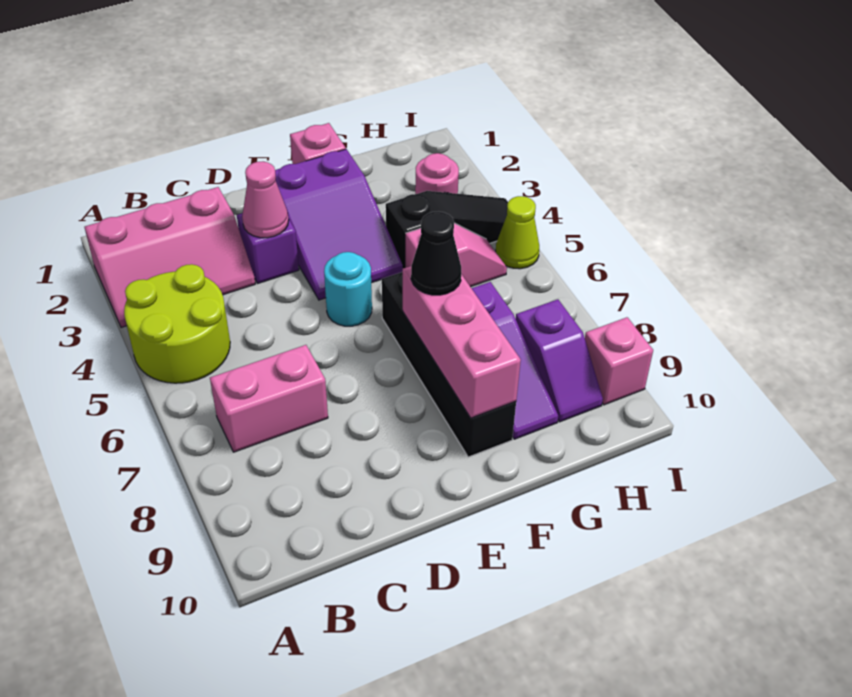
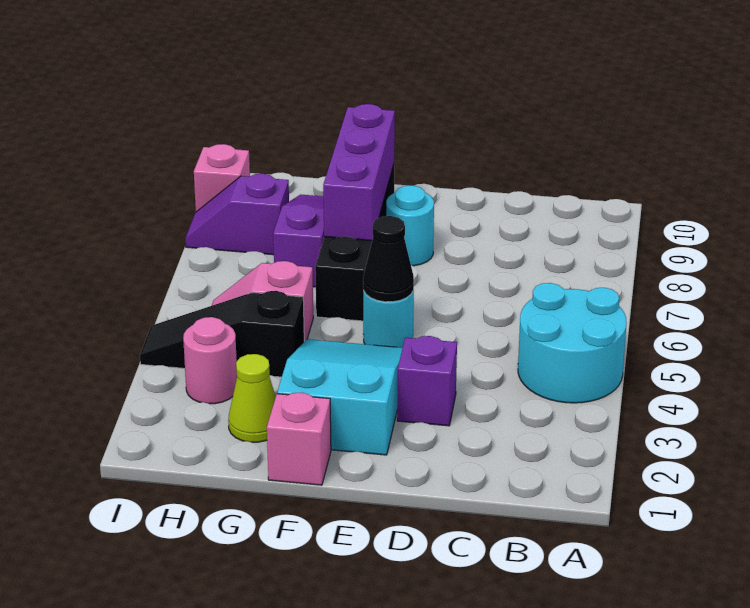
pink slope A2:C3 level 1 top 2 -> none
lime round brick A4:B5 level 1 -> cyan round brick A4:B5 level 1
pink brick B7:C7 level 1 -> none
pink cone D3 level 2 -> none
purple slope E2:F4 level 1 top 2 -> cyan slope E2:F4 level 1 top 2
none -> cyan round brick E8 level 1
pink brick F7:F9 level 2 -> purple brick F7:F9 level 2
black cone F7 level 3 -> black cone E5 level 2
purple slope H8:H9 level 1 top 8 -> purple slope H8:I8 level 1 top H
lime cone I5 level 1 -> lime cone G2 level 1

